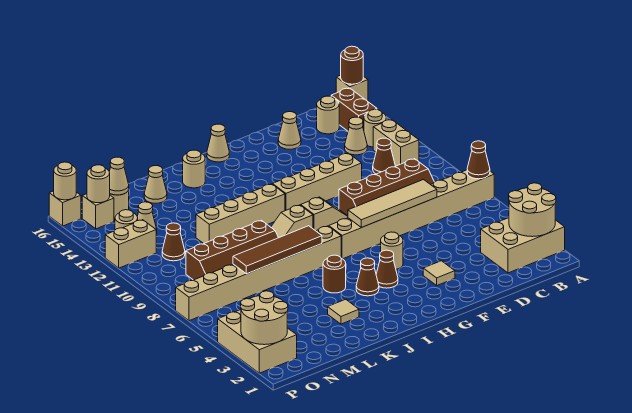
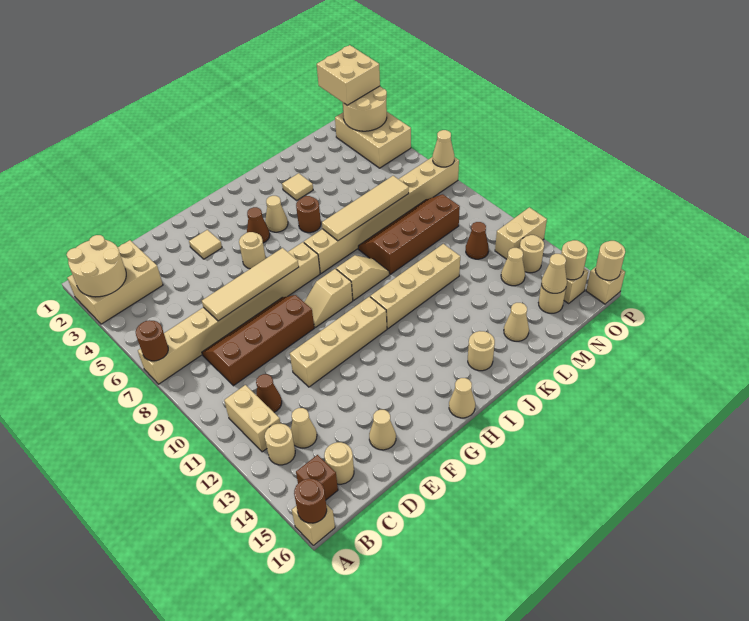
brown cone A7 level 2 -> brown round brick A7 level 2
brown brick B14:B15 level 1 -> brown brick B15 level 1
brown cone I4 level 1 -> tan cone I4 level 1
brown tile J7:M7 level 2 -> tan tile J7:M7 level 2
none -> tan brick O1:P2 level 3
none -> tan cone P7 level 2

